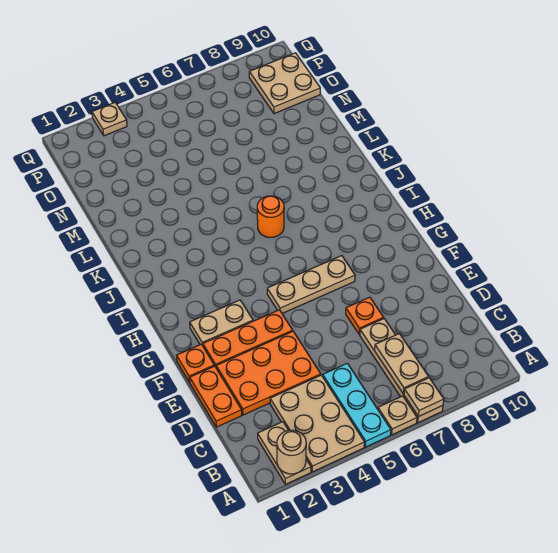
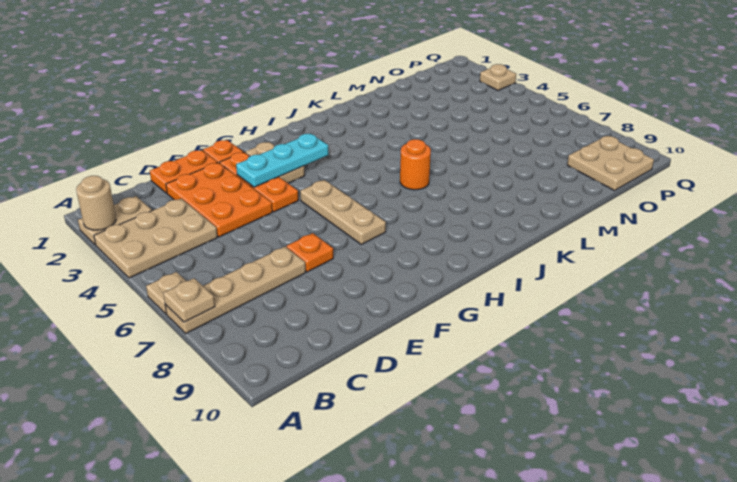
cyan plate A5:C5 level 1 -> cyan plate F3:H3 level 2
tan plate B7:C7 level 2 -> none

